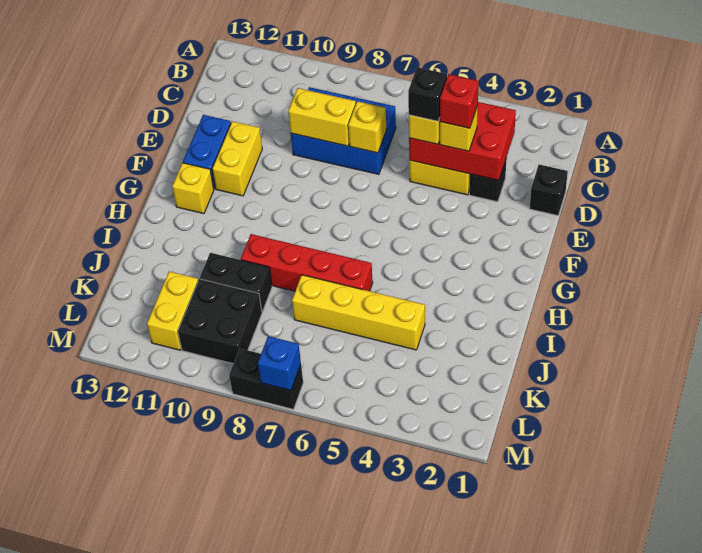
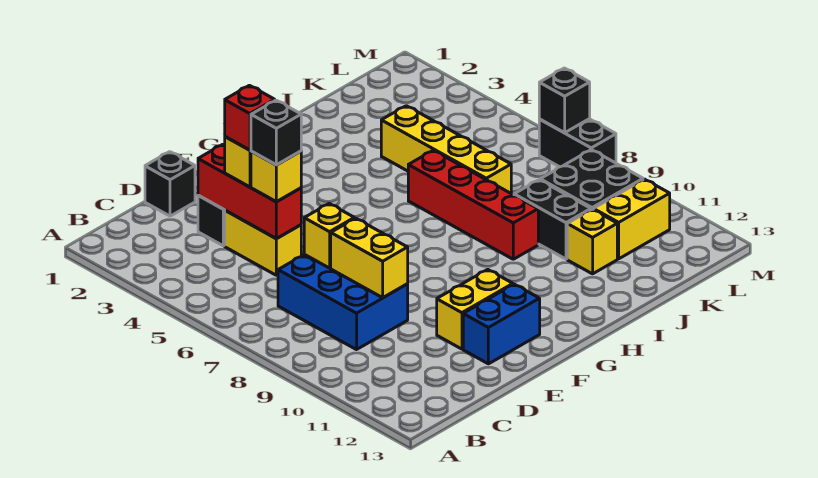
red brick C3:D5 level 2 -> red brick D3:D5 level 2
yellow brick G12 level 1 -> yellow brick J11 level 1
blue brick M7 level 2 -> black brick M7 level 2

